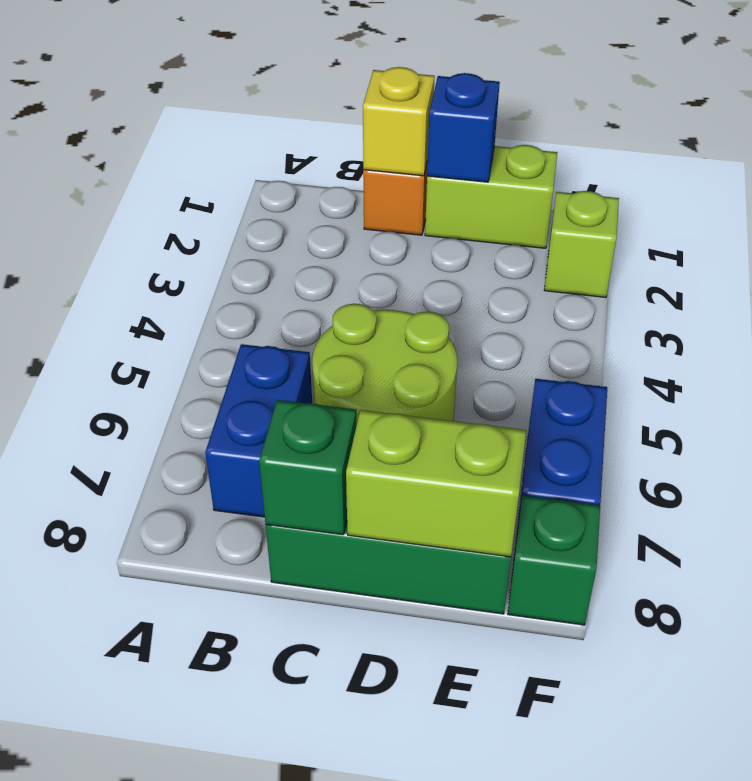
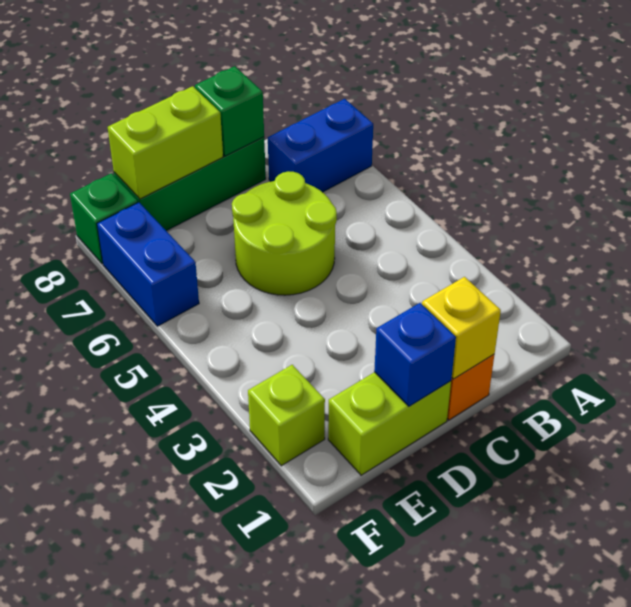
blue brick B6:B7 level 1 -> blue brick A7:B7 level 1

